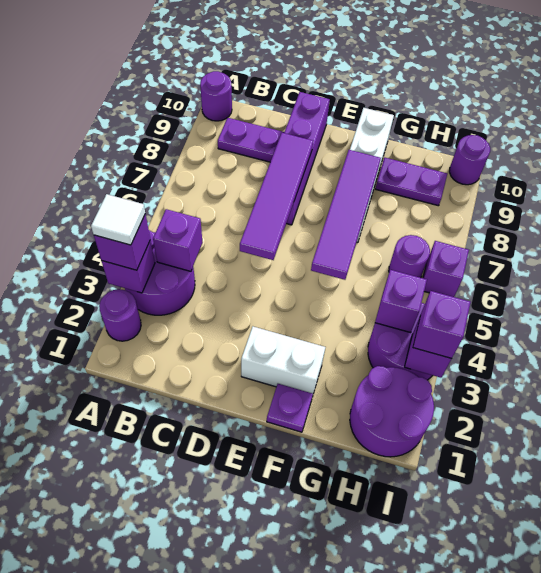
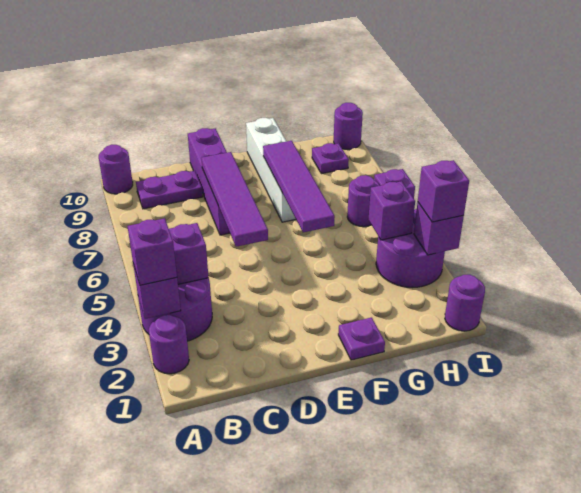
white tile A3 level 4 -> none
white brick E2:F2 level 1 -> none
purple plate G9:H9 level 1 -> purple plate H9 level 1
purple round brick H1:I2 level 1 -> purple round brick I1 level 1

